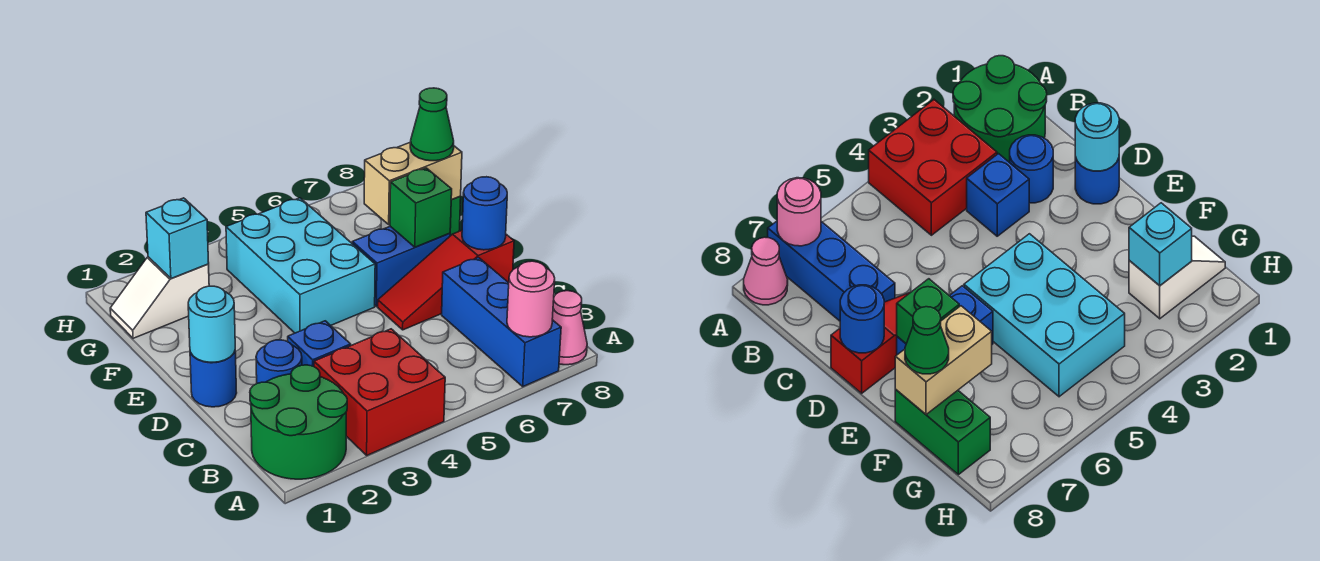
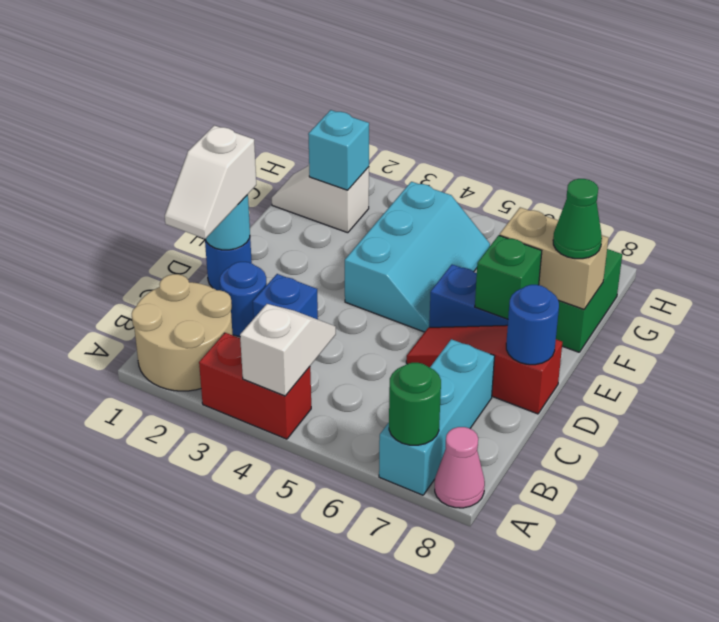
green round brick A1:B2 level 1 -> tan round brick A1:B2 level 1
red brick A3:B4 level 1 -> red brick A3:A4 level 1
none -> white slope A4:B4 level 2 top A
blue brick A7:C7 level 1 -> cyan brick A7:C7 level 1
pink round brick A7 level 2 -> green round brick A7 level 2
none -> white slope C1:D1 level 3 top D
cyan brick E4:G5 level 1 -> cyan slope E4:G5 level 1 top 4

